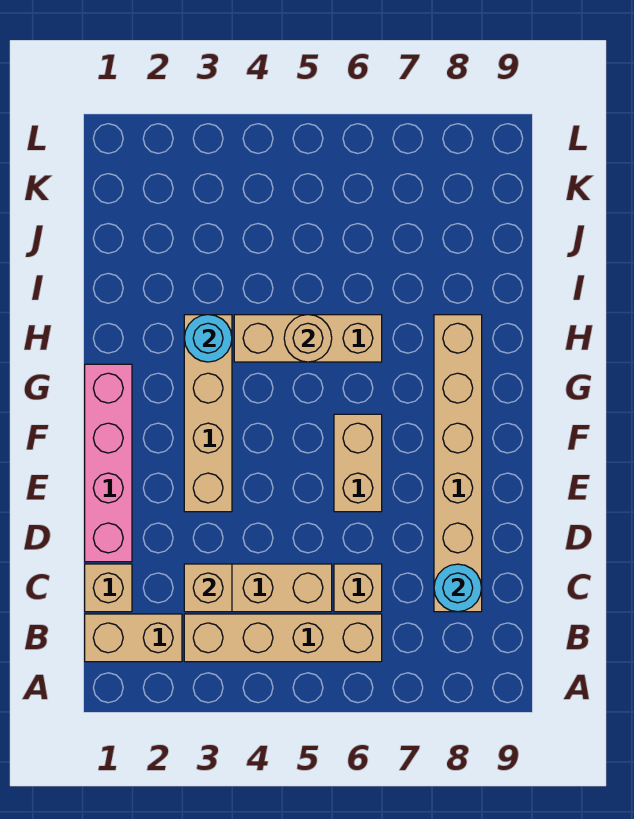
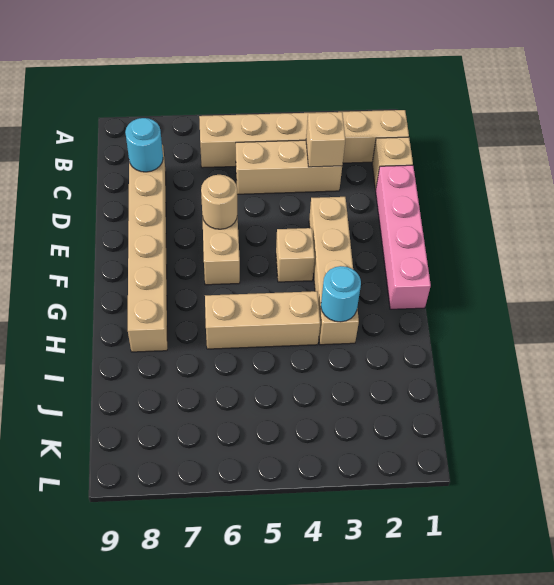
tan brick C6 level 1 -> tan brick F4 level 1
tan round brick H5 level 2 -> tan round brick E6 level 2

